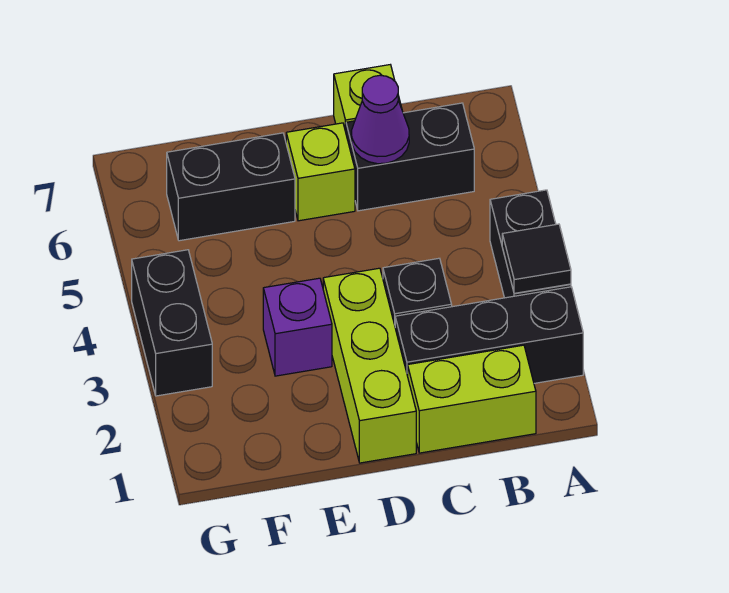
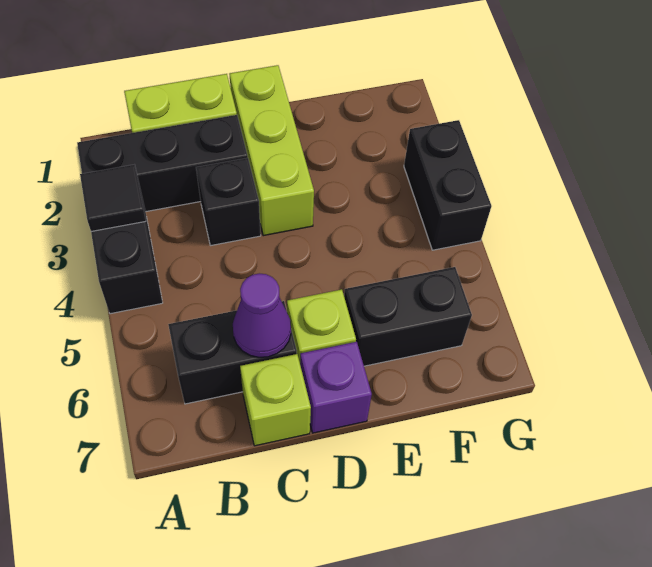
purple brick E3 level 1 -> purple brick D7 level 1

